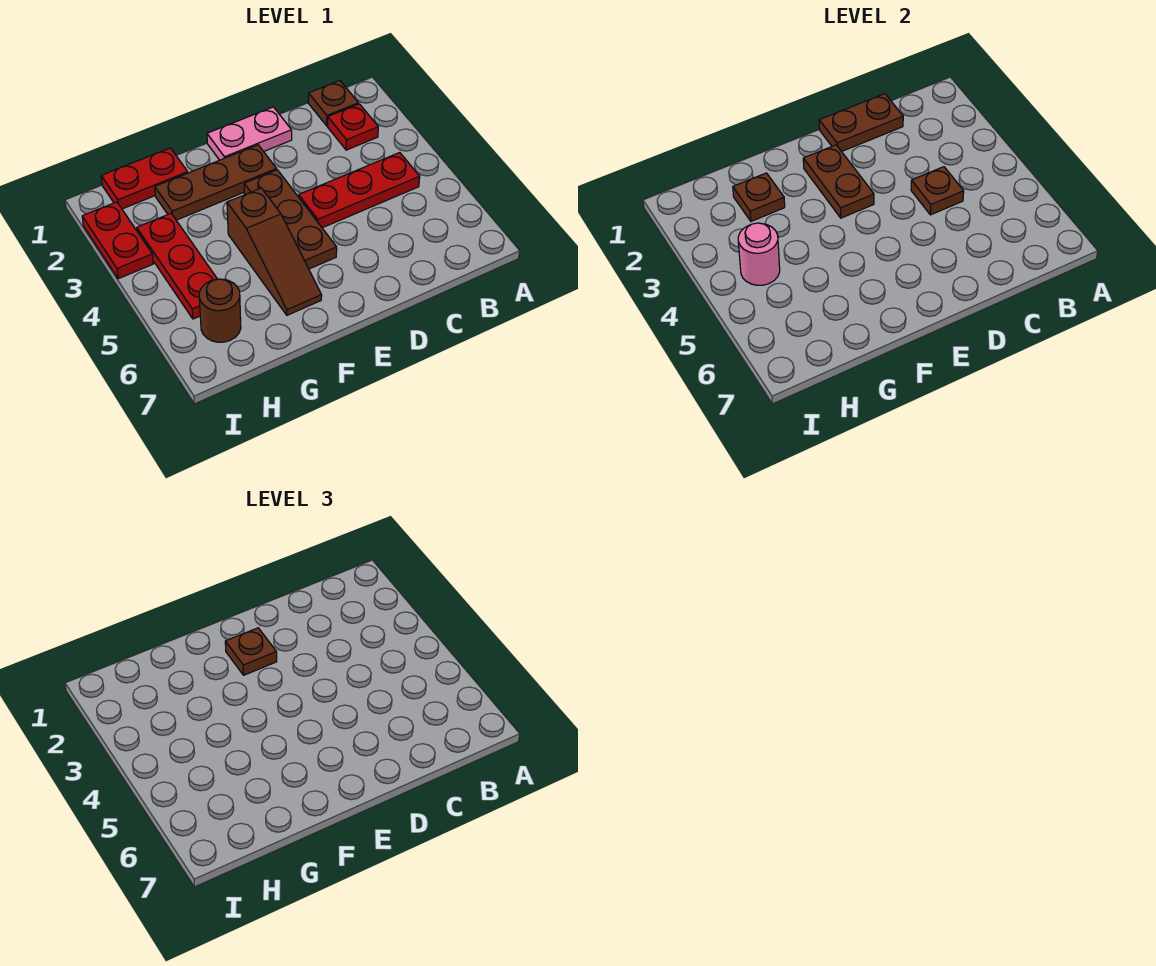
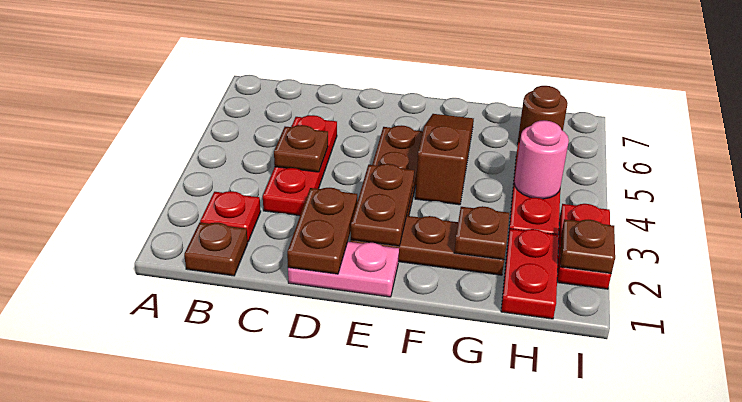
red plate B4:D4 level 1 -> red plate C3:C5 level 1
brown plate C1:D1 level 2 -> brown plate D1:D2 level 2
brown plate E2 level 3 -> brown plate I2 level 2
red plate G1:H1 level 1 -> red plate H1:H2 level 1

